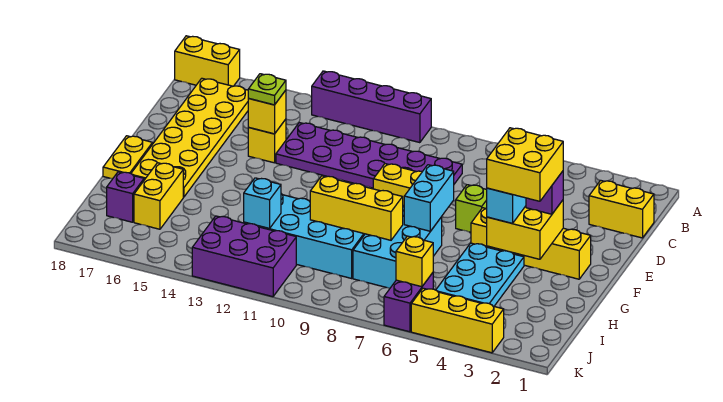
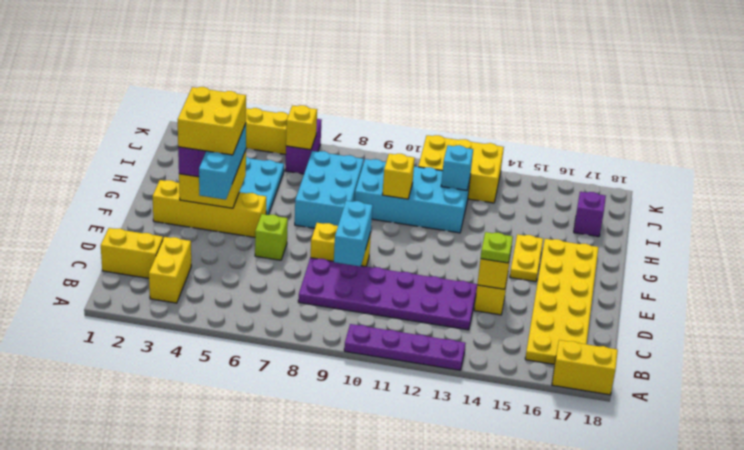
purple brick A10:A13 level 1 -> purple plate A10:A13 level 1
cyan brick F7:G7 level 2 -> cyan brick D9:E9 level 2
yellow plate F18:G18 level 1 -> yellow plate F15:G15 level 1
yellow brick H8:H10 level 2 -> yellow brick H10 level 2
yellow brick H16:I16 level 1 -> yellow brick B3:C3 level 1
purple brick J11:K13 level 1 -> yellow brick J11:K13 level 1

